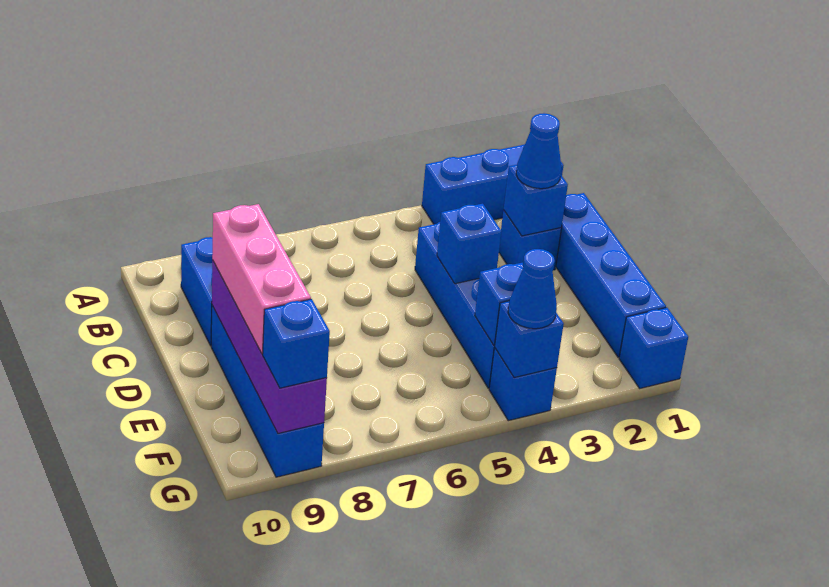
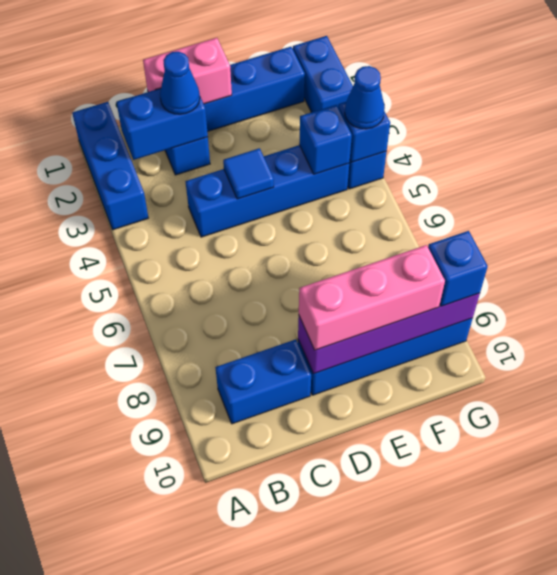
none -> pink brick C1:D1 level 2
blue brick C2 level 2 -> blue brick B2:C2 level 2
blue brick D4 level 2 -> blue tile D4 level 2
blue brick G1 level 1 -> blue brick G1:G2 level 1

